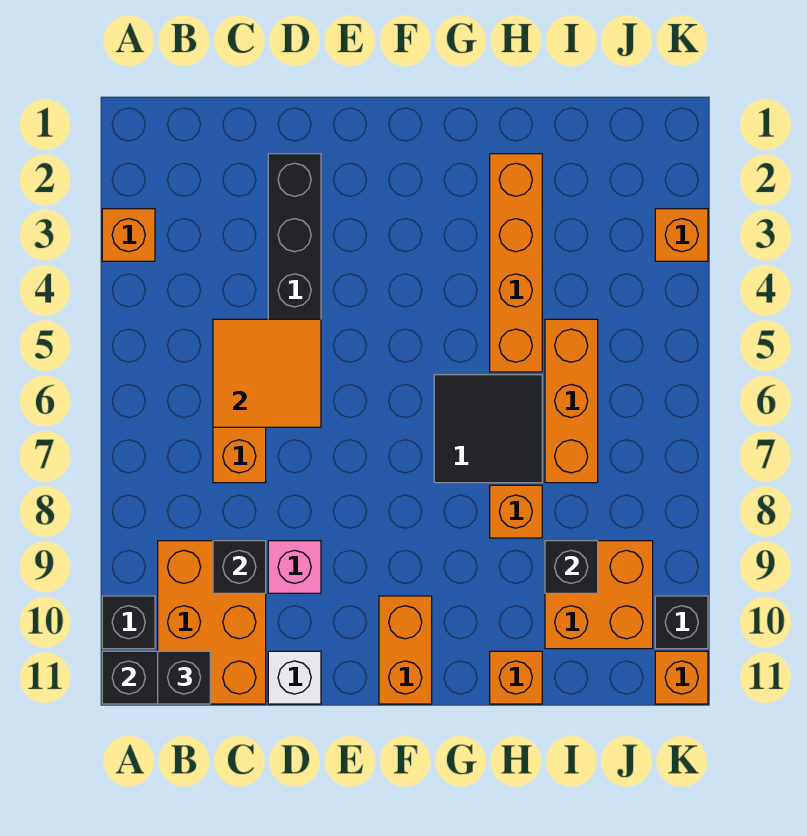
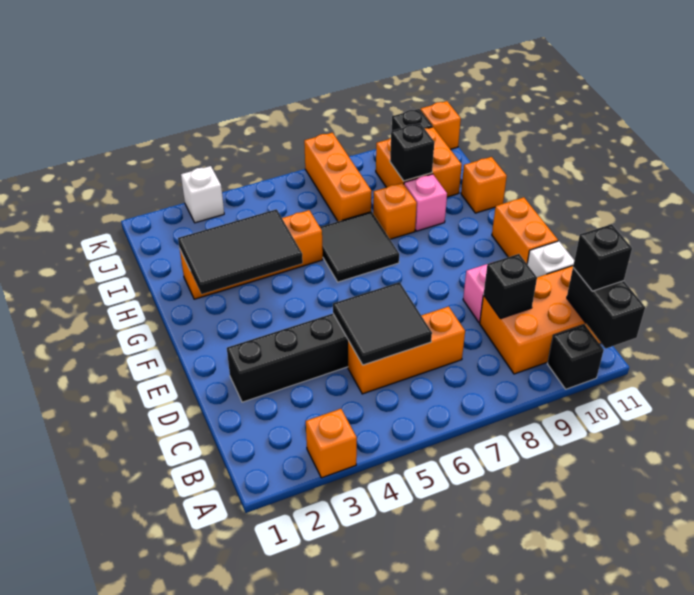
orange tile C5:D6 level 2 -> black tile C5:D6 level 2
orange brick F10:F11 level 1 -> orange brick E11:F11 level 1
none -> black tile G2:H4 level 2
none -> pink brick H9 level 1
orange brick I5:I7 level 1 -> orange brick I7:K7 level 1
orange brick K3 level 1 -> white brick K3 level 1

